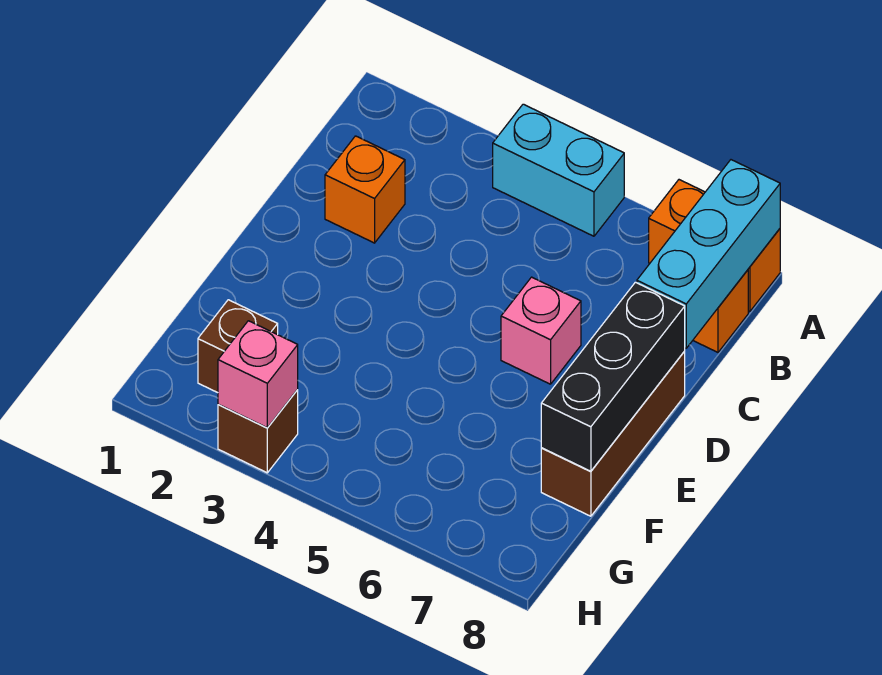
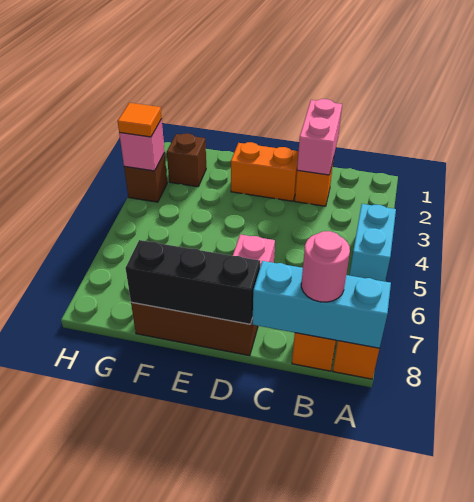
none -> pink round brick B8 level 3
none -> pink brick C1:C2 level 2
none -> orange brick D2:E2 level 1
none -> orange tile H3 level 3

